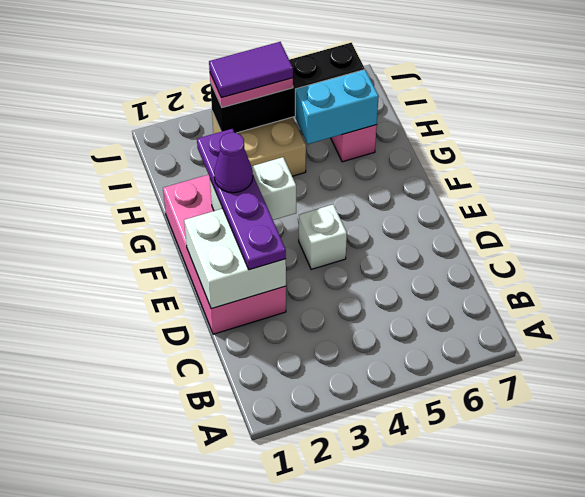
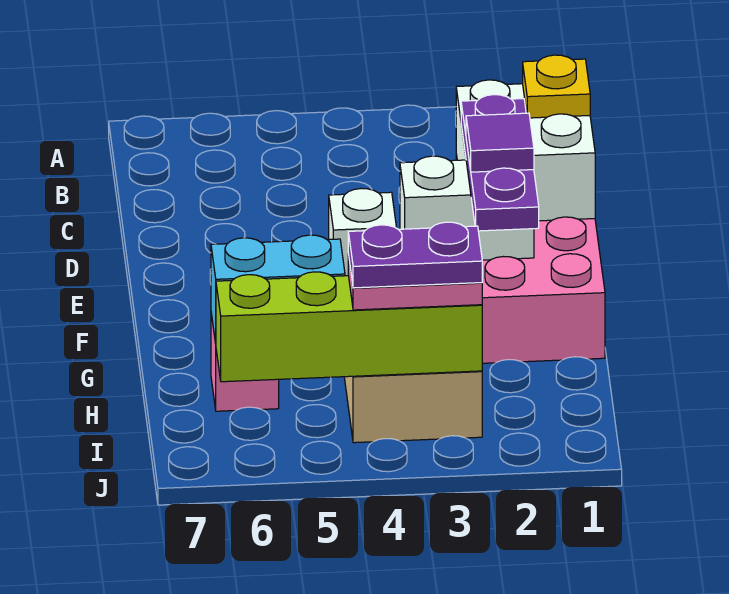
none -> yellow plate D1 level 3
purple plate D2:G2 level 3 -> purple plate E2:G2 level 3
purple cone F2 level 4 -> purple tile F2 level 4
black brick I3:I6 level 2 -> lime brick I3:I6 level 2
purple tile I3:I4 level 4 -> purple plate I3:I4 level 4

